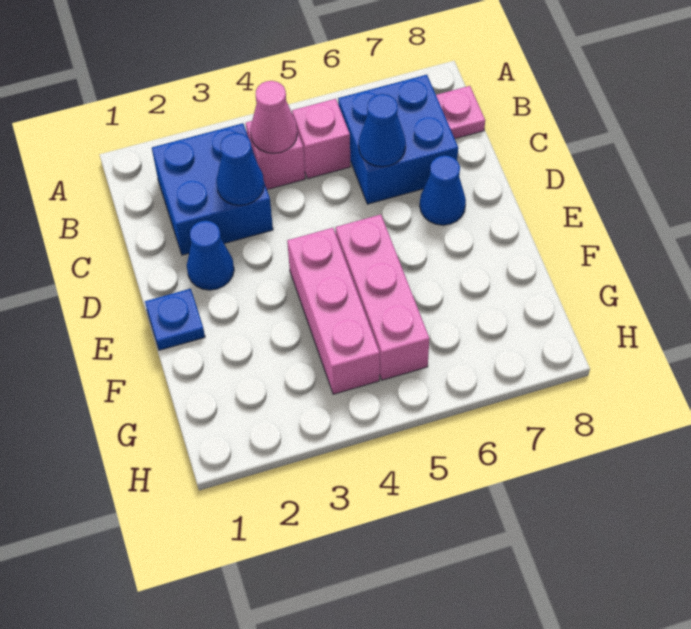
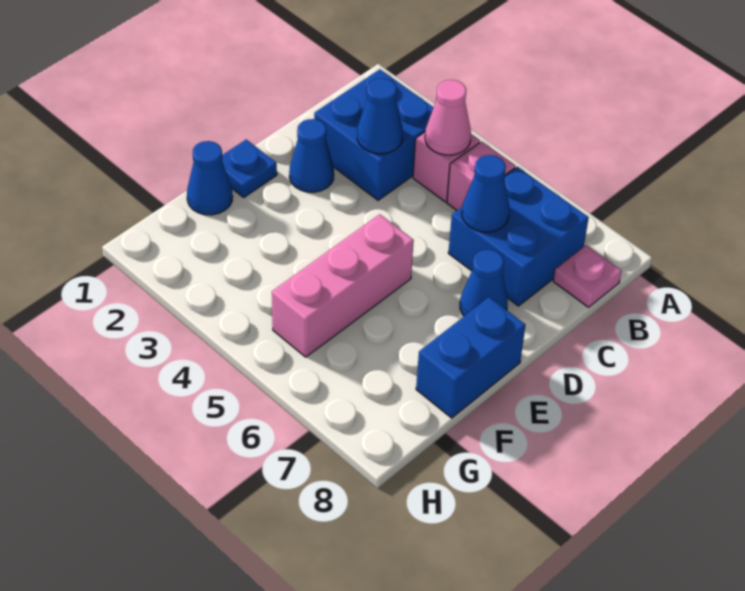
pink brick E4:G4 level 1 -> none
none -> blue brick E8:F8 level 1
none -> blue cone F1 level 1

